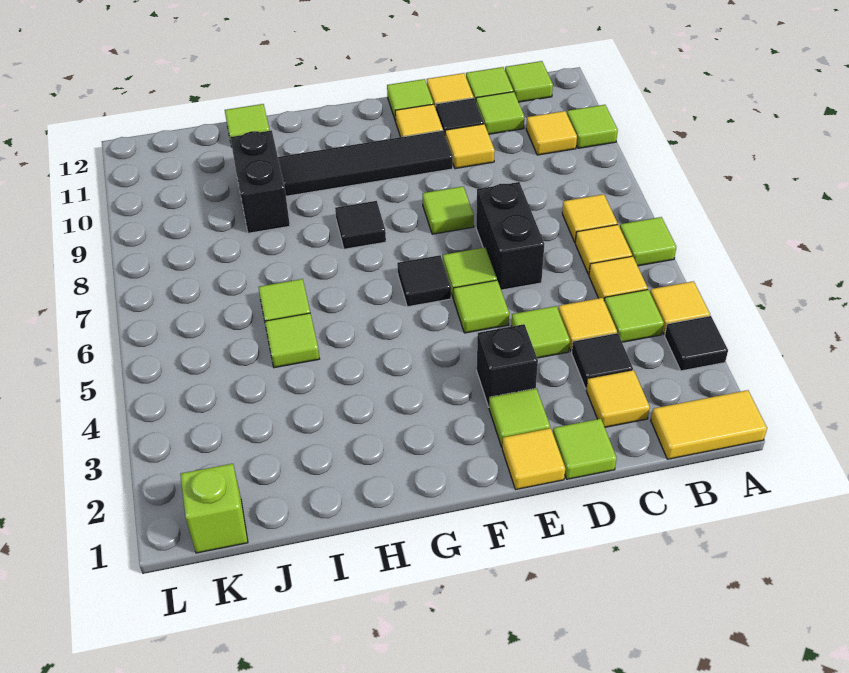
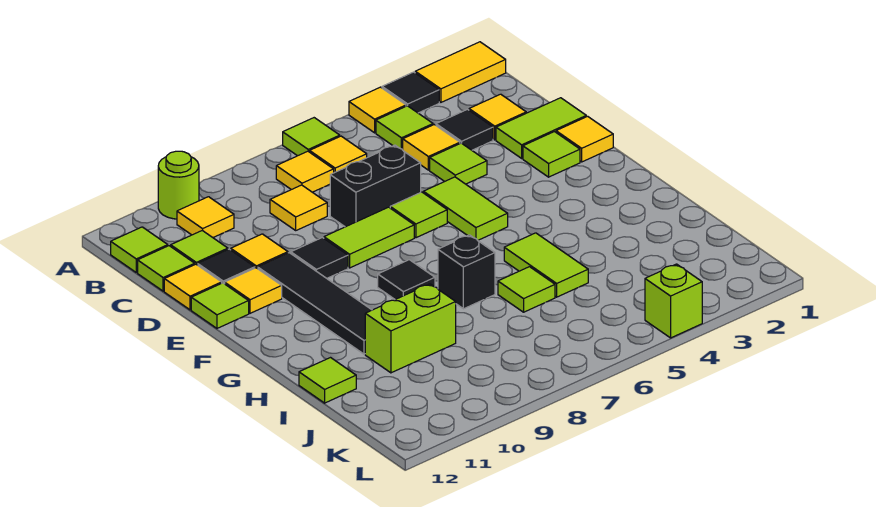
yellow tile A1:B1 level 1 -> yellow tile A1:A2 level 1
lime tile A10 level 1 -> lime round brick A10 level 1
yellow tile B5 level 1 -> yellow tile C8 level 1
lime tile D1 level 1 -> lime tile D1:D2 level 1
black brick E3 level 1 -> black brick H7 level 1
lime tile E5 level 1 -> lime tile E5:F5 level 1
lime tile E8 level 1 -> lime tile E7:E8 level 1
black tile F6 level 1 -> black tile E9 level 1
lime tile I5 level 1 -> lime tile H5:I5 level 1
black brick I9:I10 level 1 -> lime brick I9:I10 level 1
lime brick K1 level 1 -> lime brick L4 level 1

